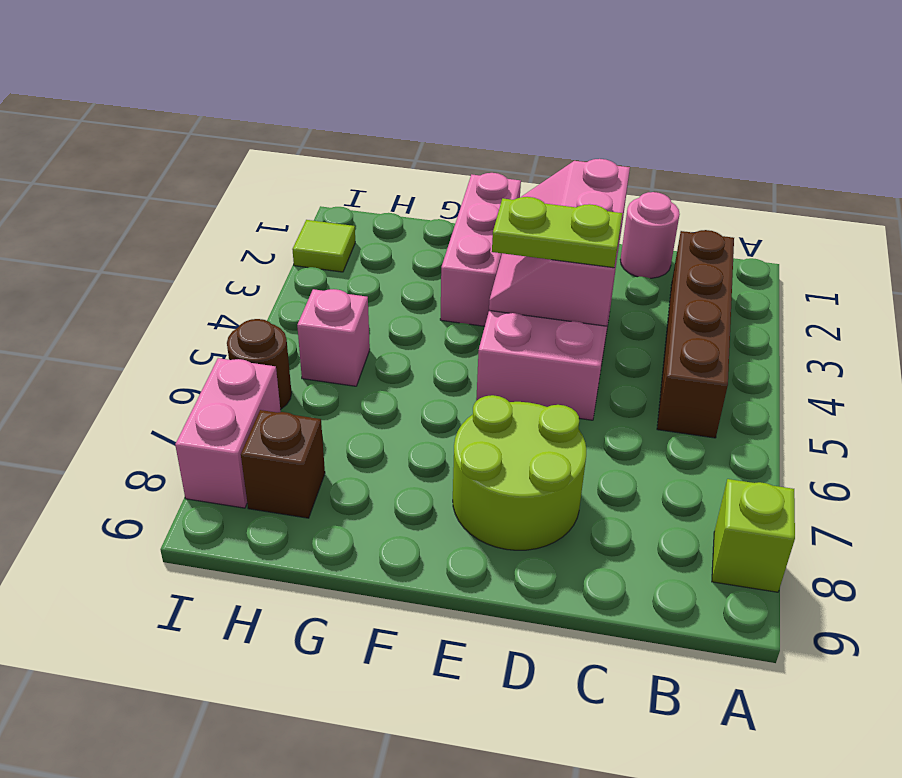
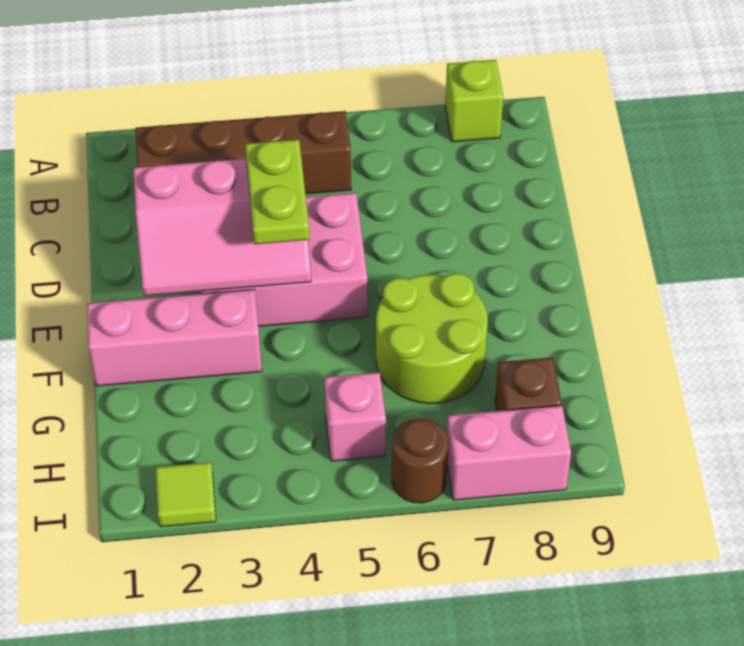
pink round brick C1 level 1 -> none
lime round brick D7:E8 level 1 -> lime round brick F6:G7 level 1

